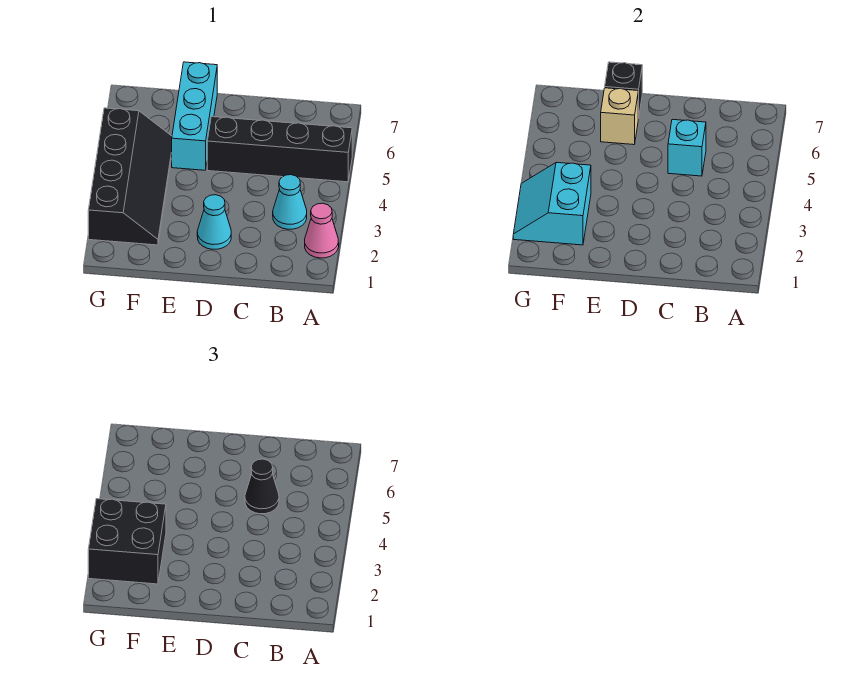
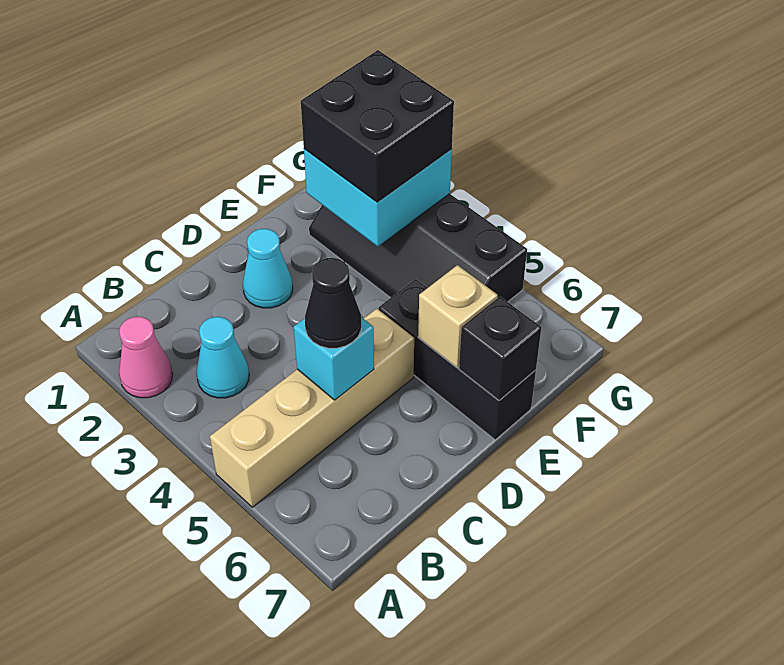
black brick A5:D5 level 1 -> tan brick A5:D5 level 1
cyan brick E5:E7 level 1 -> black brick E5:E7 level 1
cyan slope F2:G3 level 2 top F -> cyan brick F2:G3 level 2

